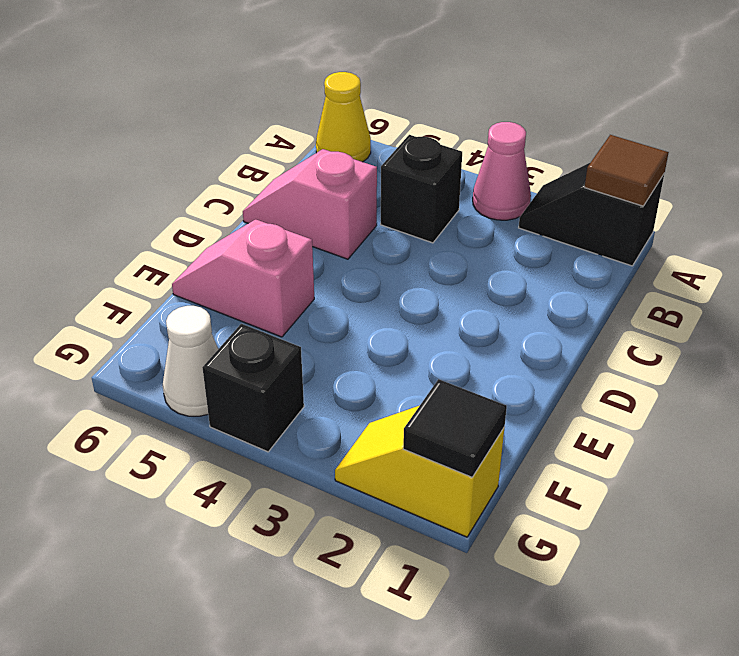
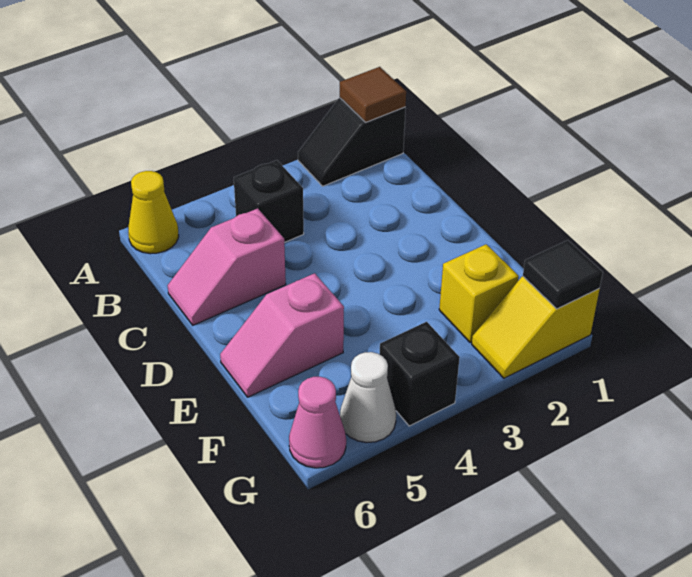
pink cone A3 level 1 -> pink cone G6 level 1
none -> yellow brick F2 level 1

